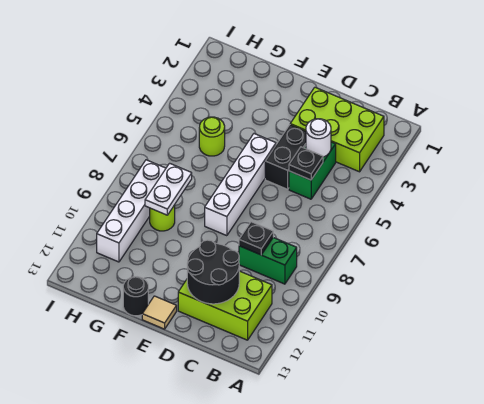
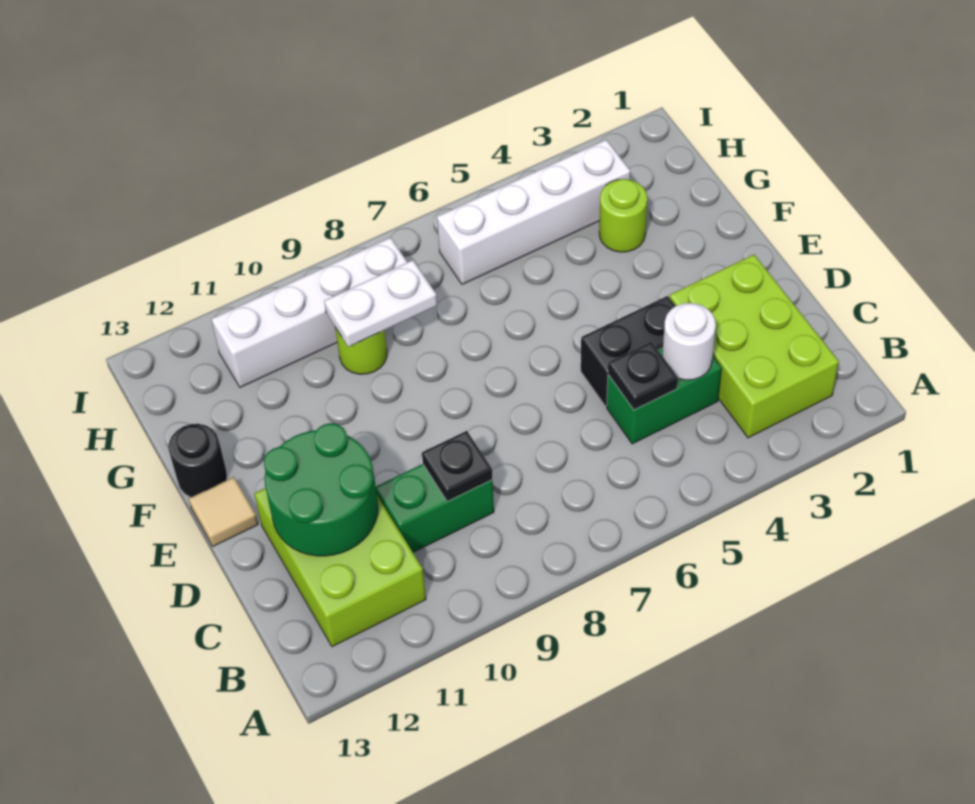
green brick B9:C9 level 1 -> green brick C9:C10 level 1
black round brick C11:D12 level 2 -> green round brick C11:D12 level 2
white brick E5:E8 level 1 -> white brick H3:H6 level 1
lime round brick G5 level 1 -> lime round brick G3 level 1

